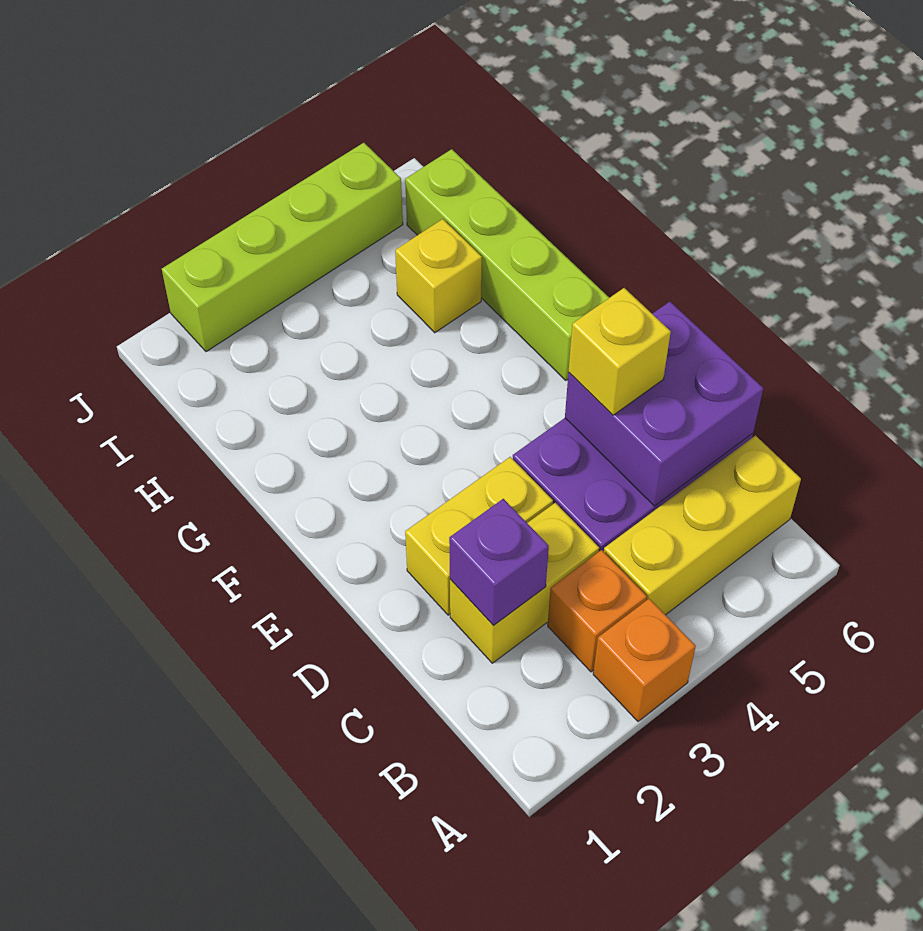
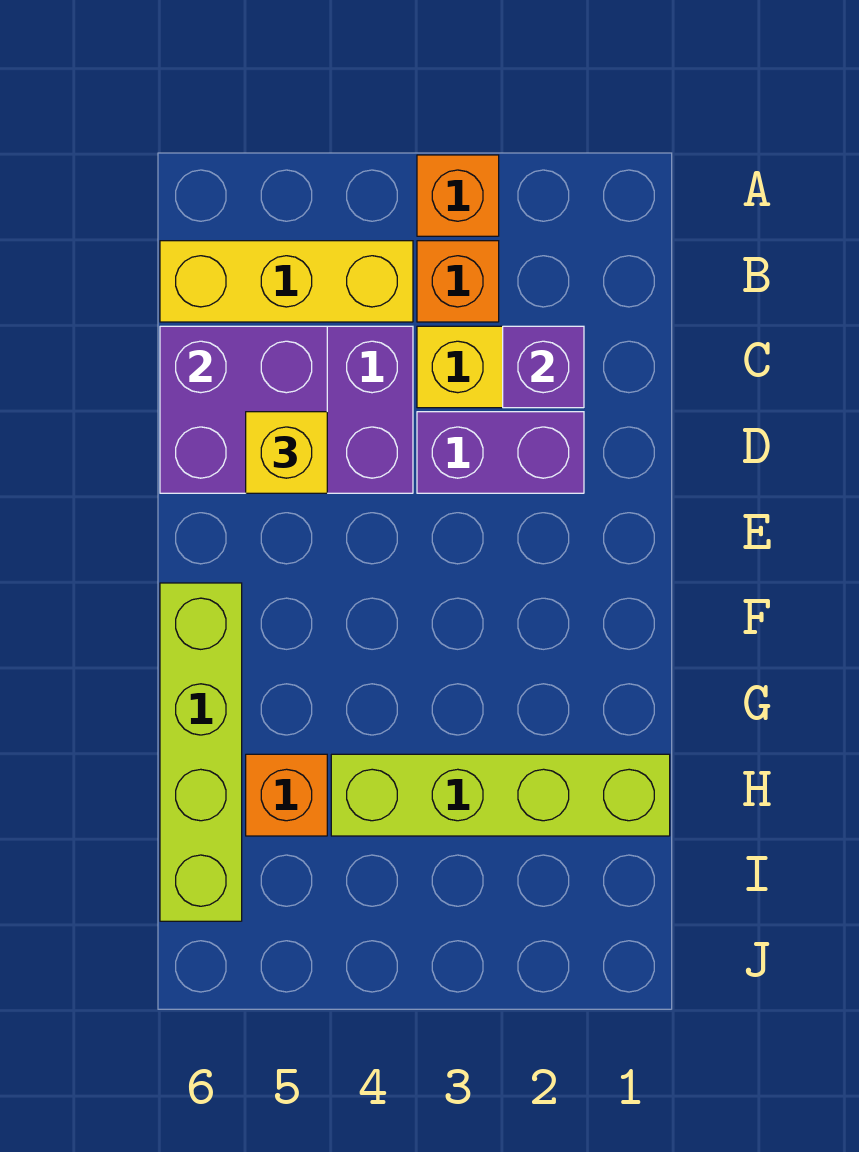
yellow brick D2:D3 level 1 -> purple brick D2:D3 level 1
yellow brick H5 level 1 -> orange brick H5 level 1
lime brick J2:J5 level 1 -> lime brick H1:H4 level 1

